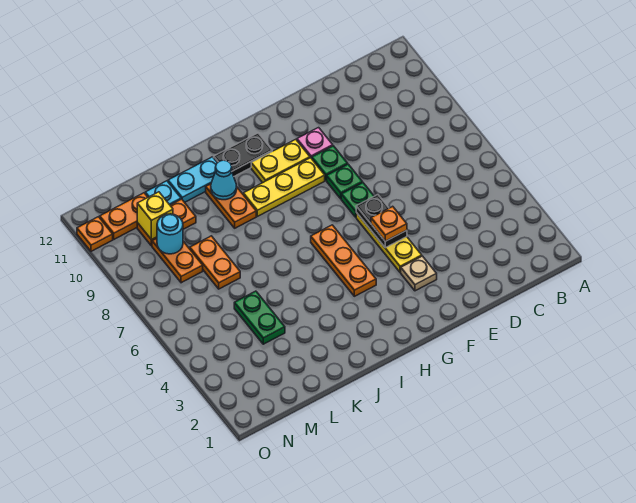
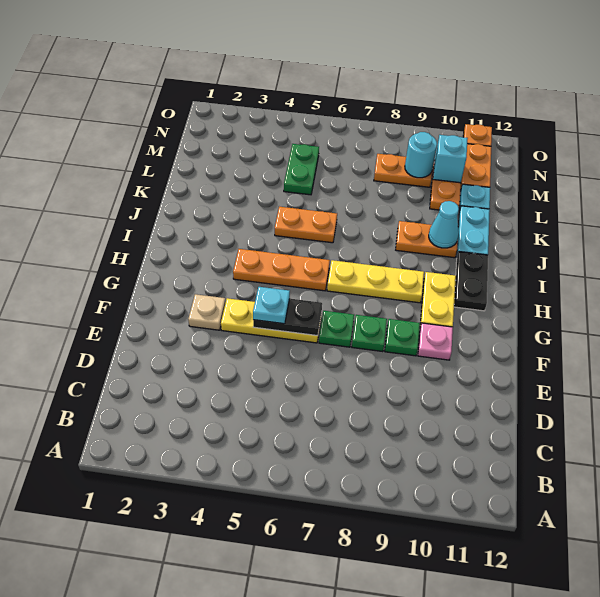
orange plate F5 level 3 -> cyan plate F5 level 3
yellow plate G9:I9 level 1 -> yellow plate H7:H9 level 1
green plate L4:L5 level 1 -> green plate L5:M5 level 1
orange plate L7:L8 level 1 -> orange plate J5:J6 level 1
yellow brick M10 level 2 -> cyan brick M10 level 2

